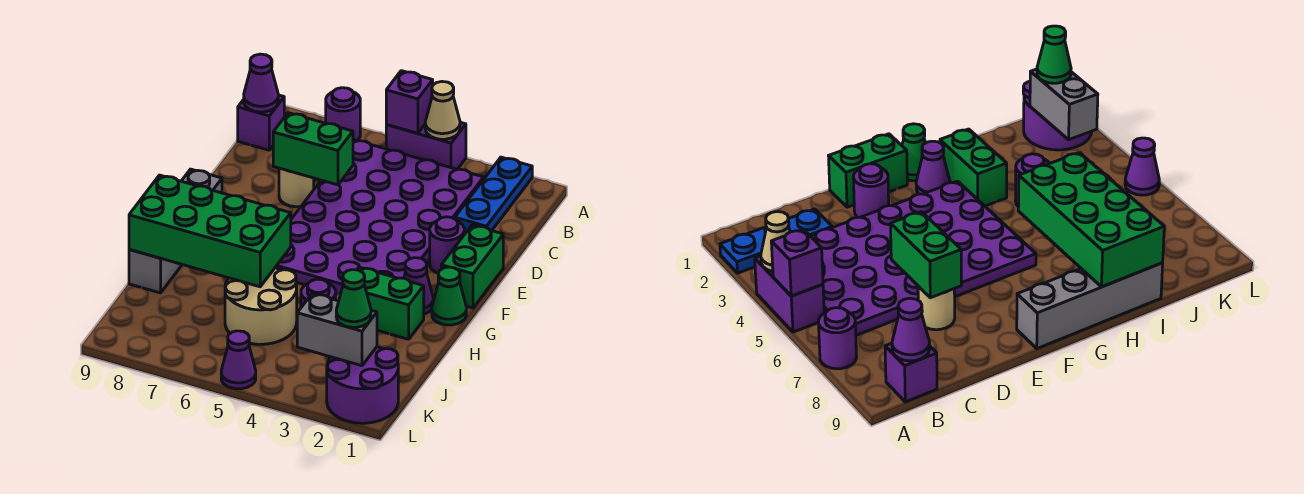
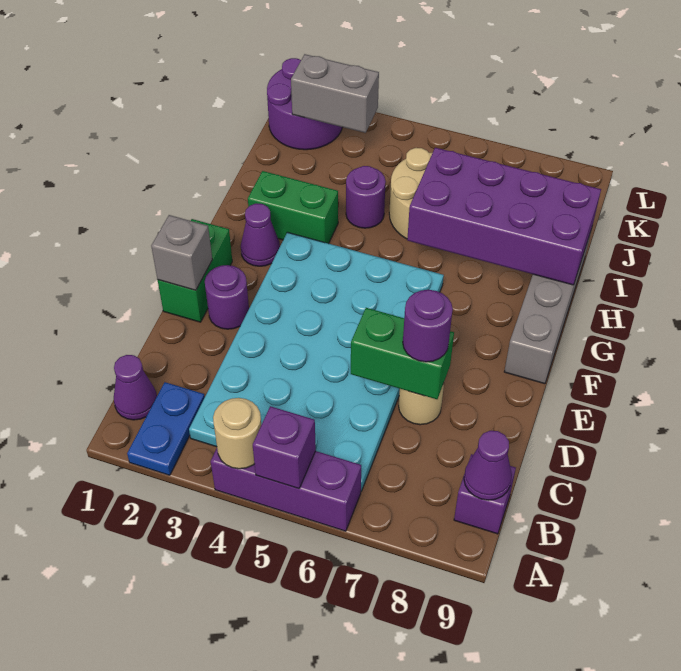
blue plate A2:C2 level 1 -> blue plate A2:B2 level 1
purple brick A4:A5 level 1 -> purple brick A4:A6 level 1
tan cone A4 level 2 -> tan round brick A4 level 2
purple round brick A7 level 1 -> purple round brick D7 level 3
purple plate B3:G6 level 1 -> cyan plate B3:G6 level 1
none -> grey brick E1 level 2
green cone G1 level 1 -> none
green brick H6:I9 level 2 -> purple brick H6:I9 level 2
green cone K2 level 3 -> none
purple cone L5 level 1 -> purple cone B1 level 1

